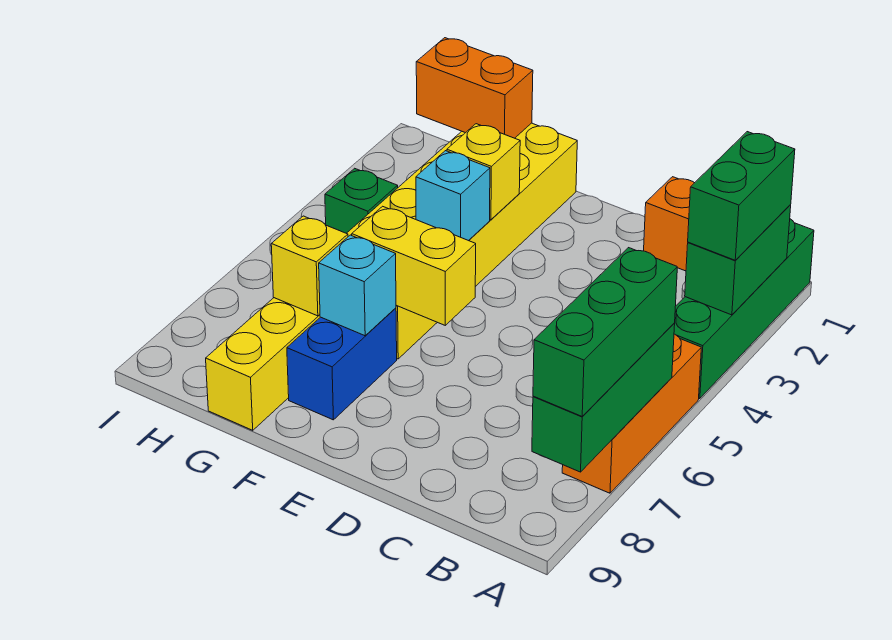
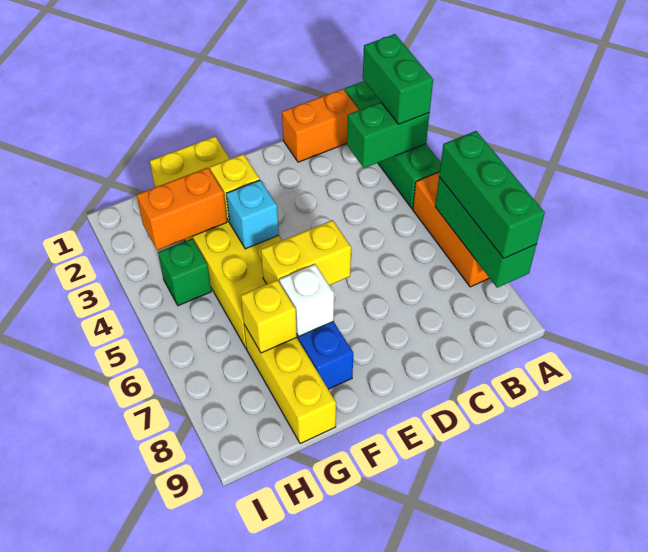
green brick A2:A3 level 2 -> green brick A3:B3 level 2
cyan brick F7 level 2 -> white brick F7 level 2
orange brick G1:H1 level 2 -> orange brick G3:H3 level 2

